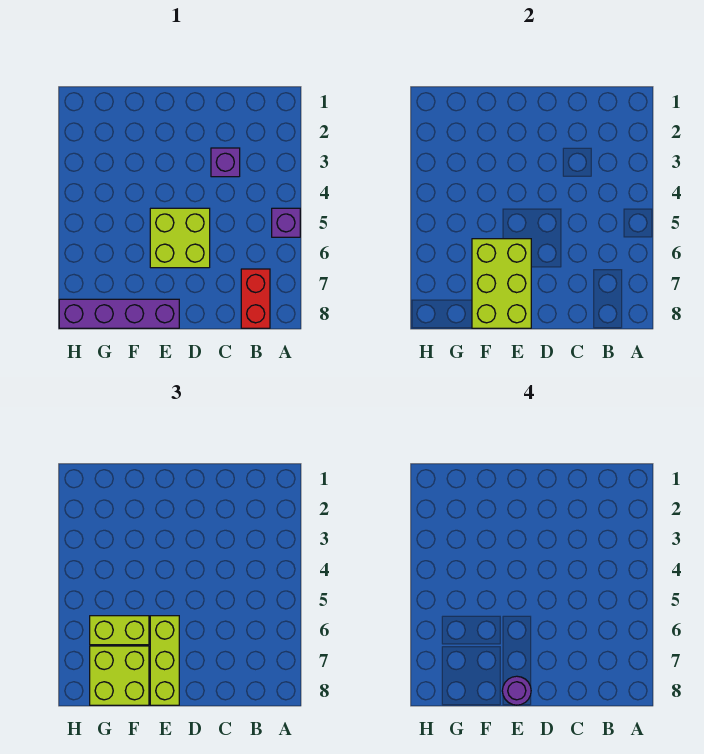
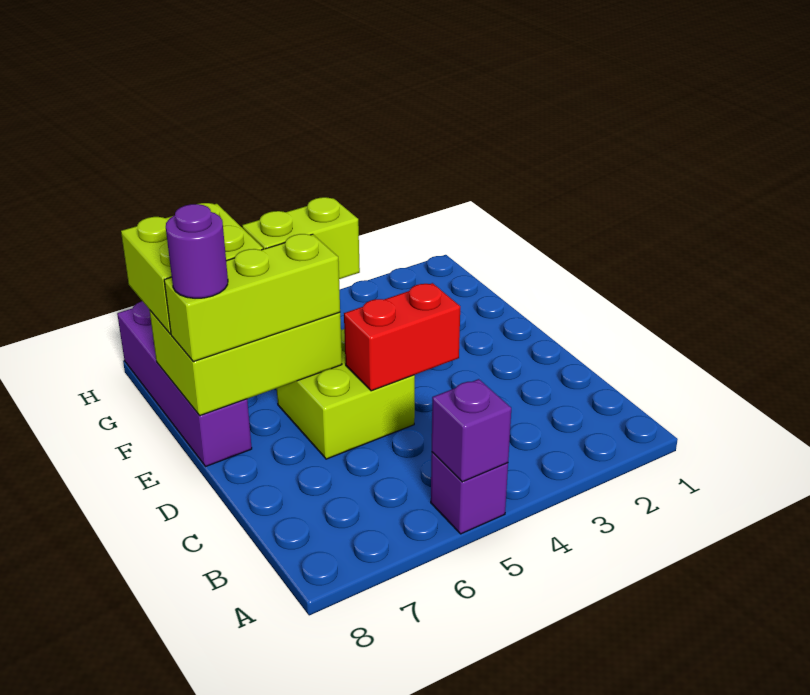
red brick B7:B8 level 1 -> red brick D4:D5 level 2
purple brick C3 level 1 -> purple brick A5 level 2
lime brick F6:G6 level 3 -> lime brick F5:F6 level 3

